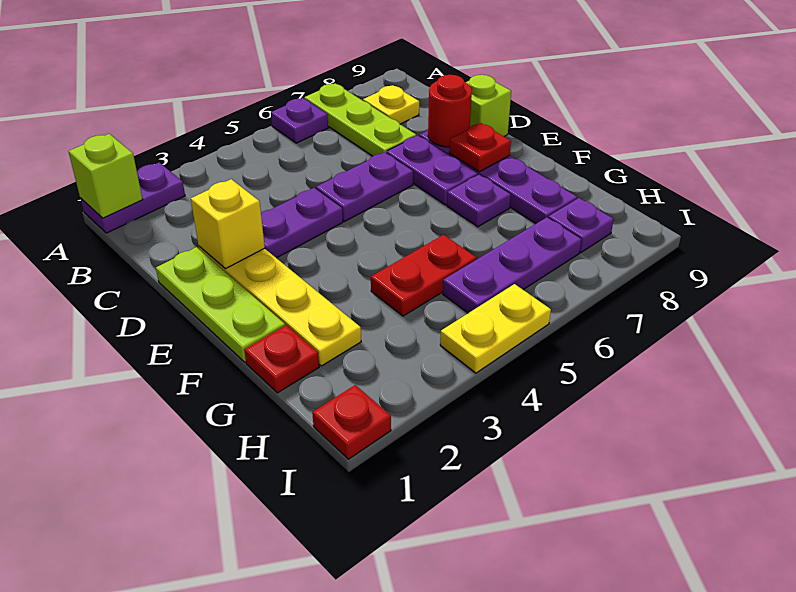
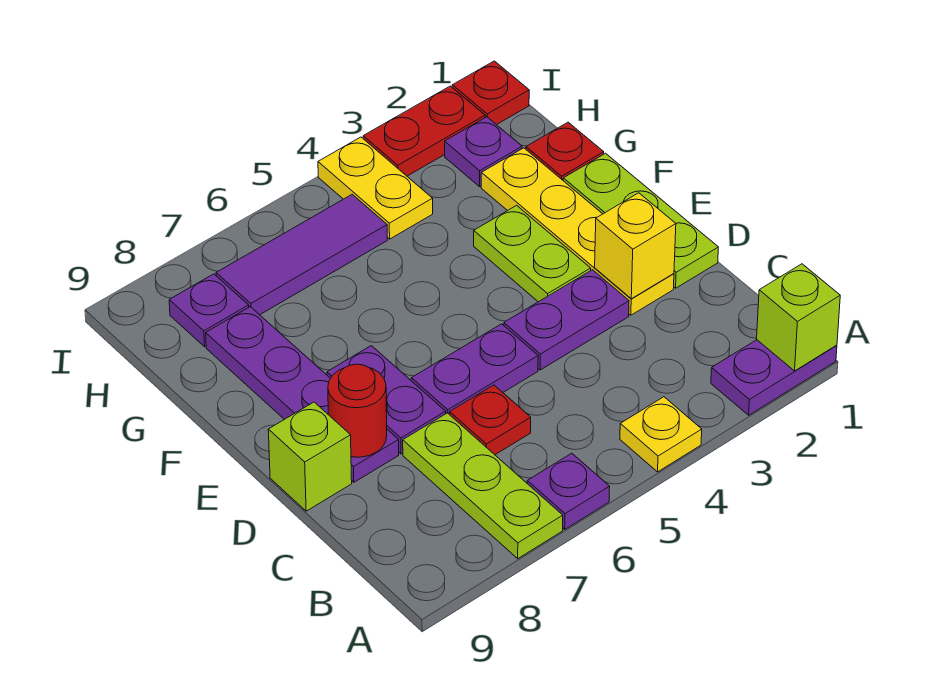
yellow plate B8 level 1 -> yellow plate A4 level 1
none -> lime plate E3:F3 level 1
red plate E8 level 2 -> red plate C6 level 1
purple plate F7 level 1 -> purple plate H2 level 1
red plate G4:G5 level 1 -> red plate I2:I3 level 1
purple plate H5:H7 level 1 -> purple tile H5:H7 level 1
yellow plate I4:I5 level 1 -> yellow plate H4:I4 level 1

